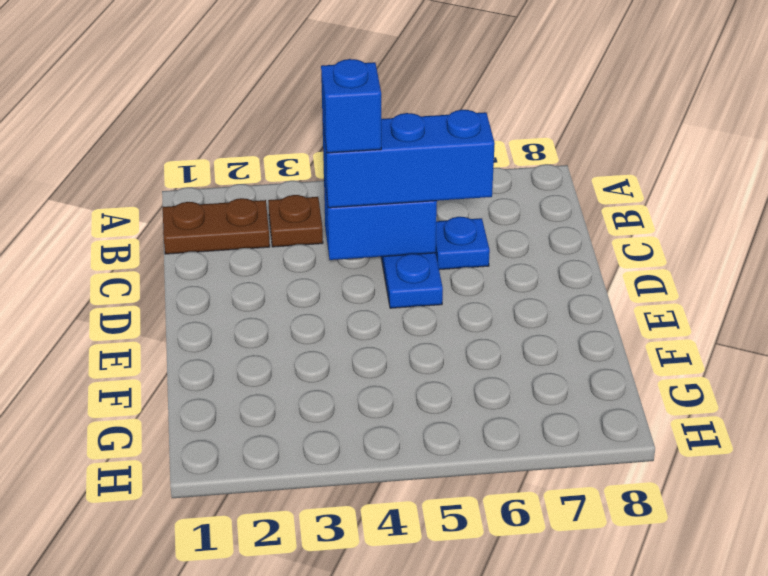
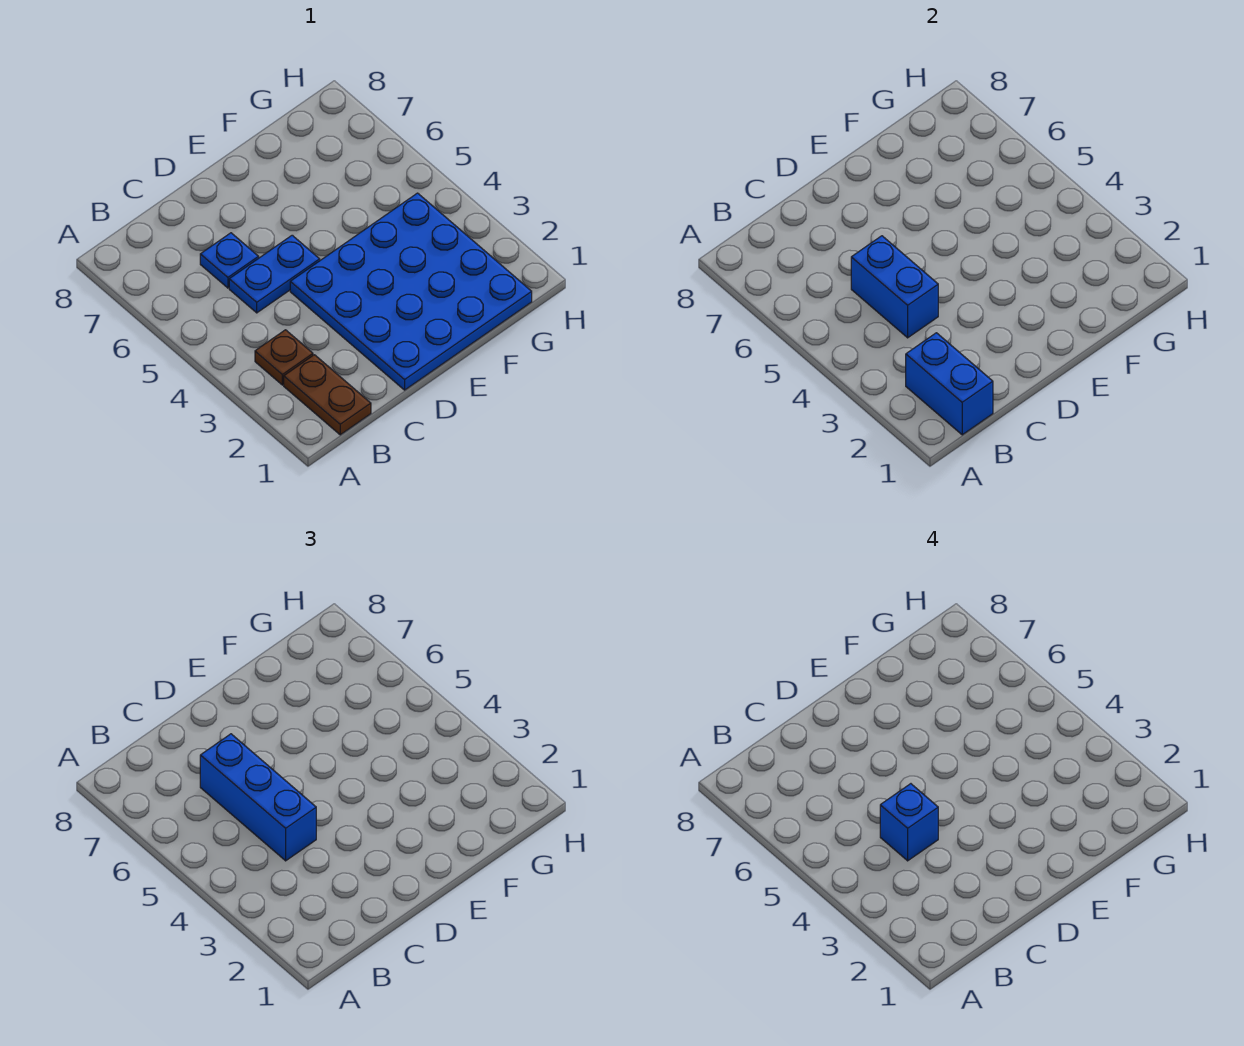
none -> blue brick B1:B2 level 2
none -> blue plate D1:G4 level 1

